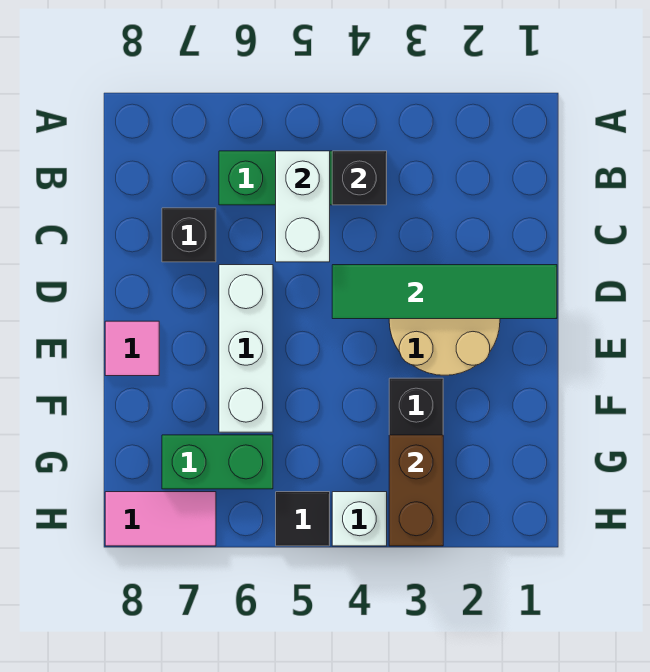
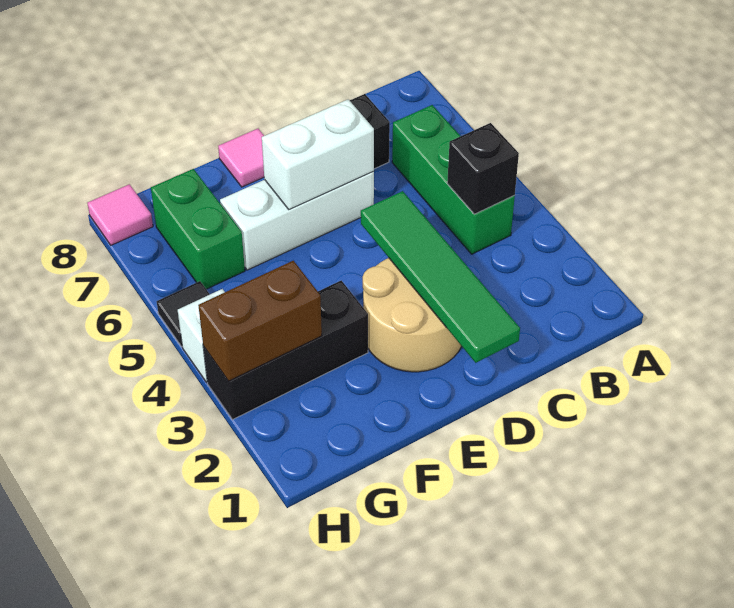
white brick B5:C5 level 2 -> white brick D6:E6 level 2
pink tile H7:H8 level 1 -> pink tile H8 level 1

